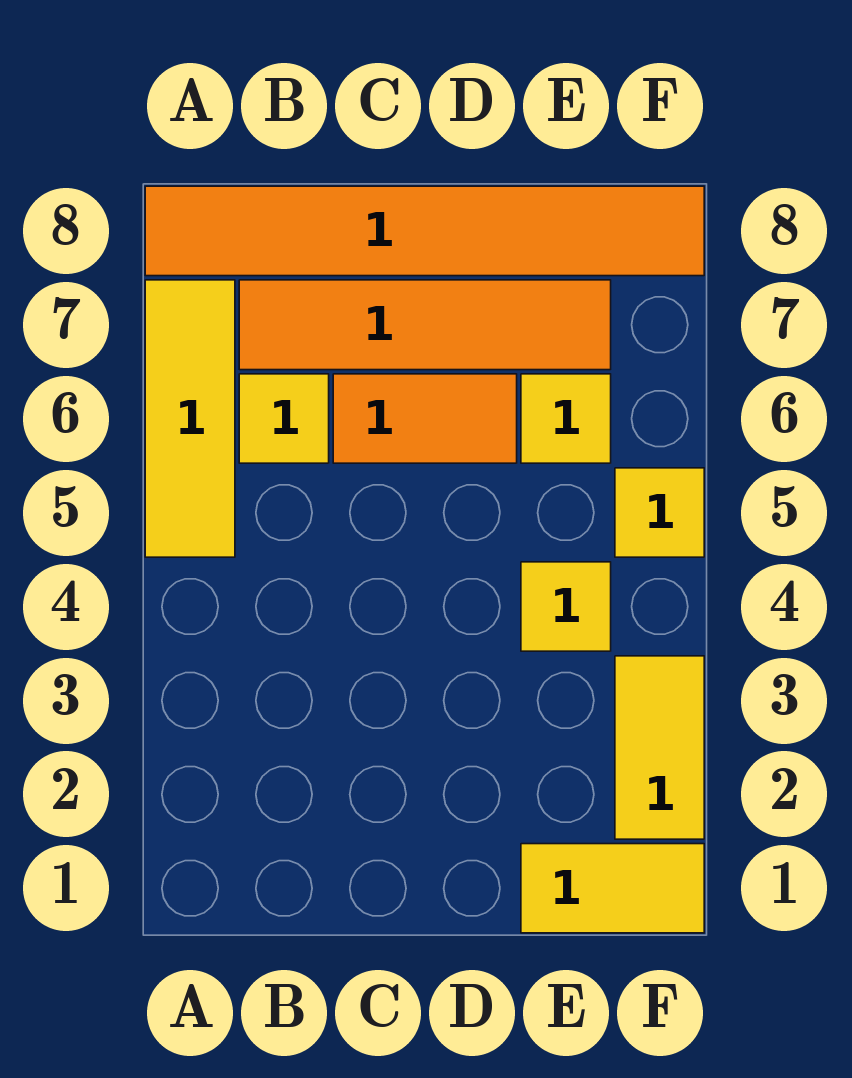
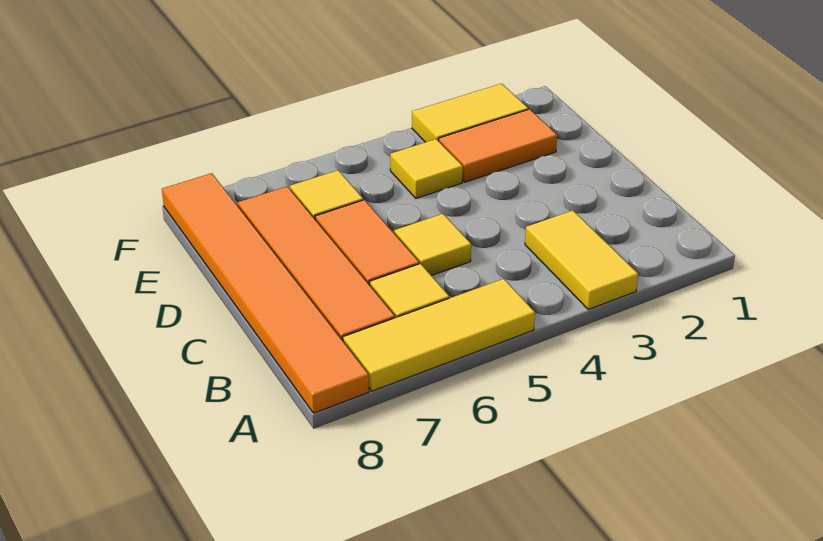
yellow tile E1:F1 level 1 -> yellow tile A3:B3 level 1
none -> orange tile E2:E3 level 1
yellow tile F5 level 1 -> yellow tile C5 level 1

